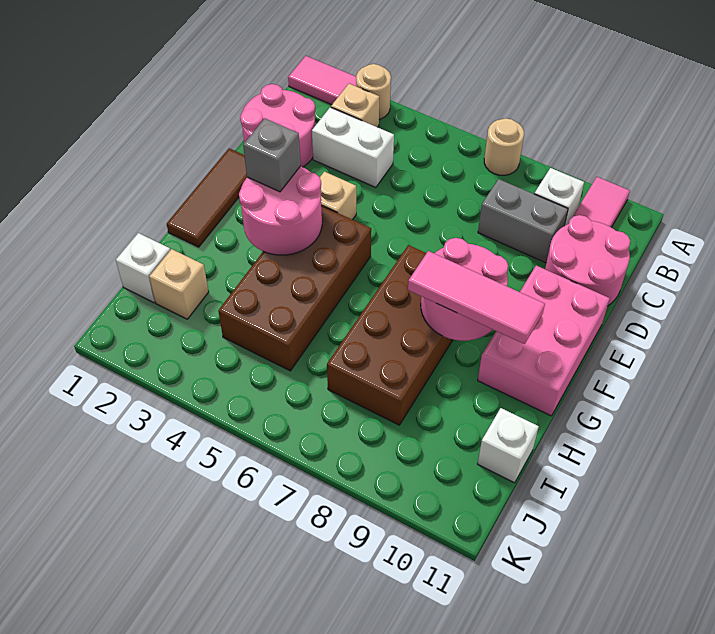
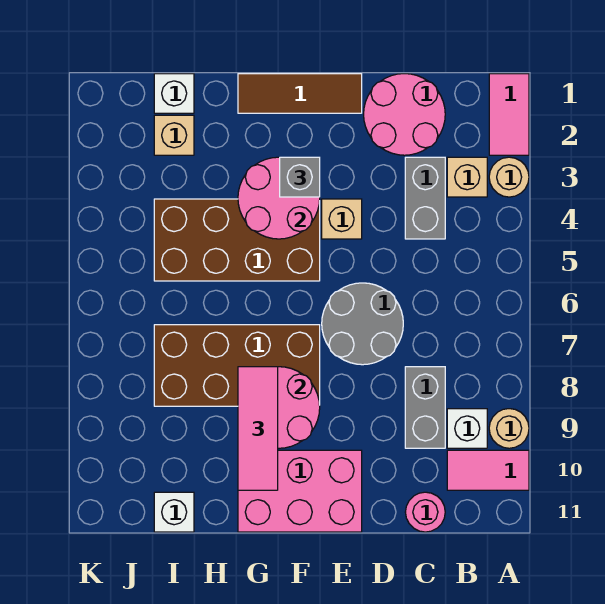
tan round brick A7 level 1 -> tan round brick A9 level 1
white brick C3:C4 level 1 -> grey brick C3:C4 level 1
pink round brick C10:D11 level 1 -> pink round brick C11 level 1
none -> grey round brick D6:E7 level 1

